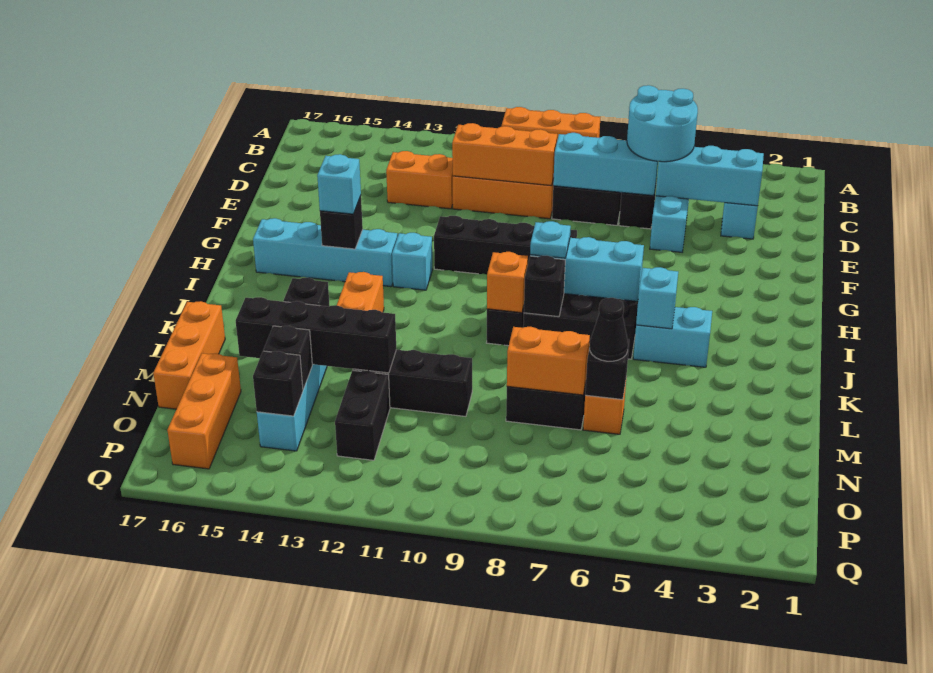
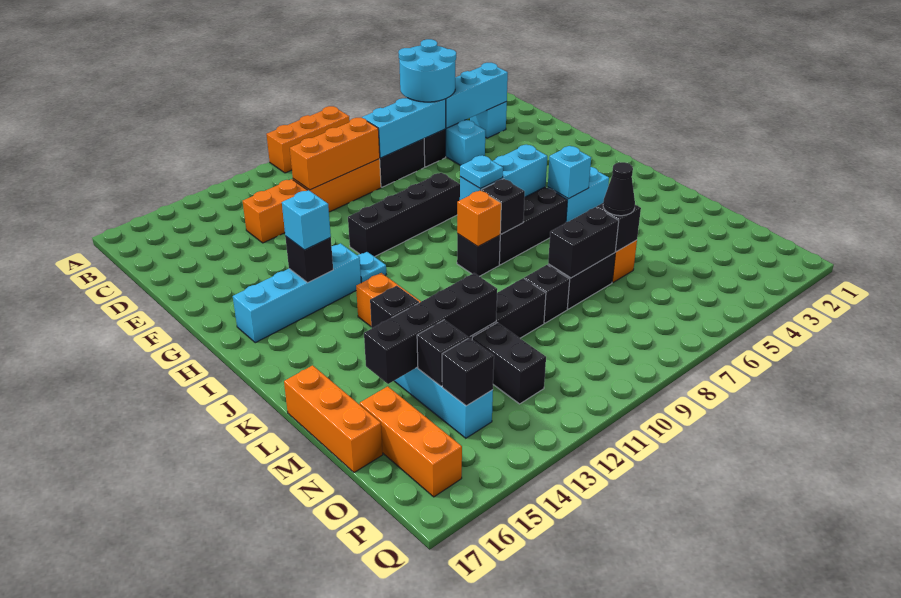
cyan brick H12 level 1 -> cyan plate H12 level 1
orange brick M7:M8 level 2 -> black brick M7:M8 level 2
none -> black brick M9 level 1

